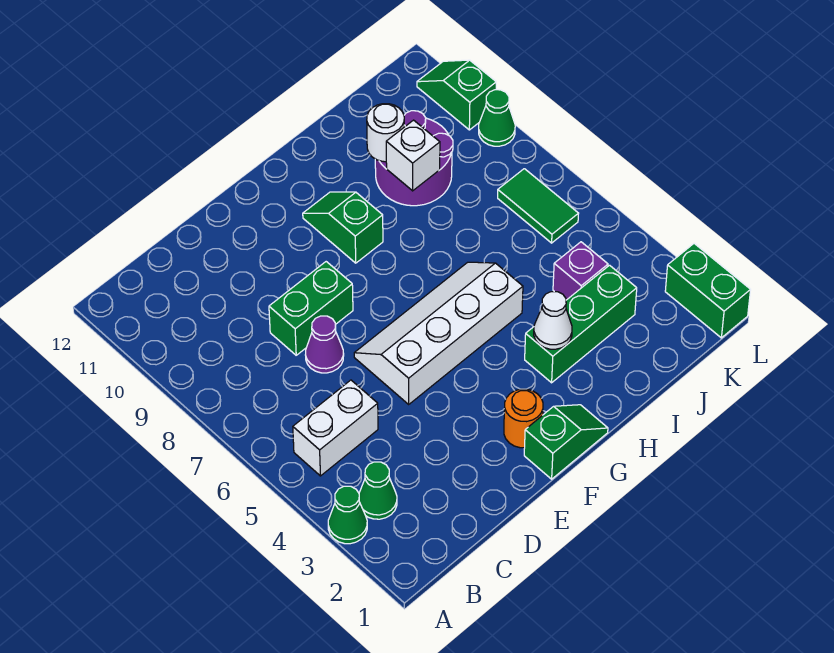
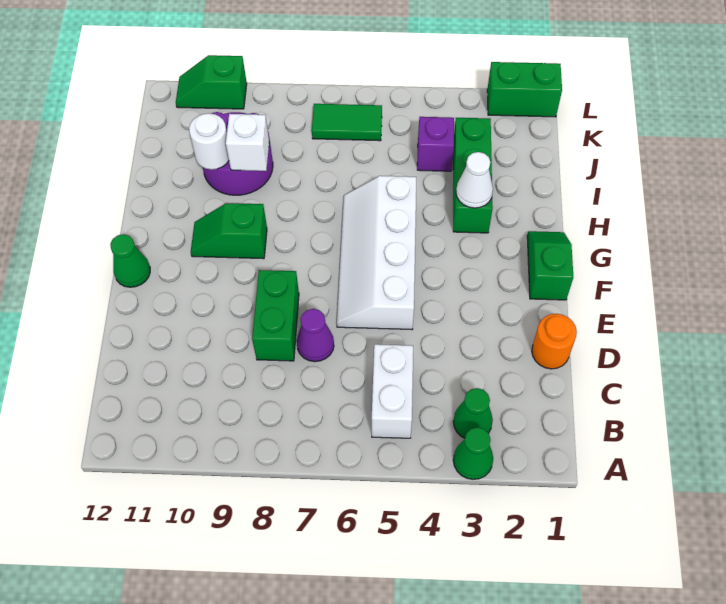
orange round brick F2 level 1 -> orange round brick D1 level 1
green cone L9 level 1 -> green cone F12 level 1

